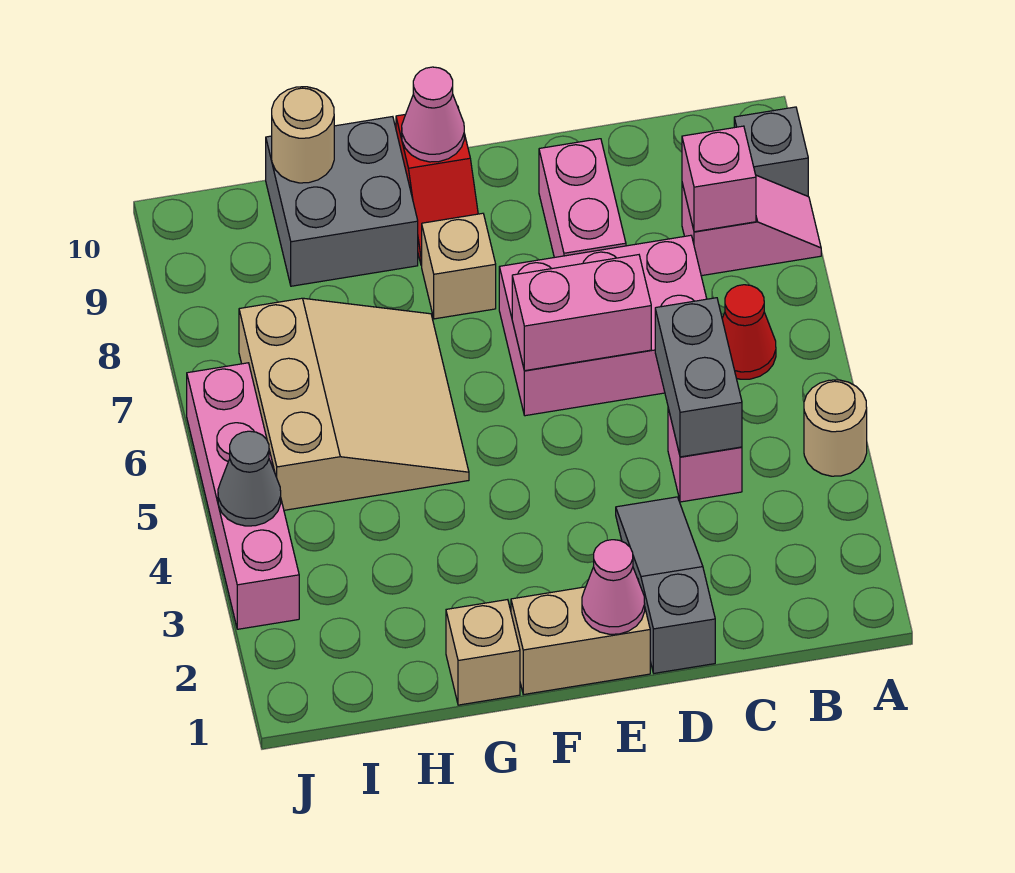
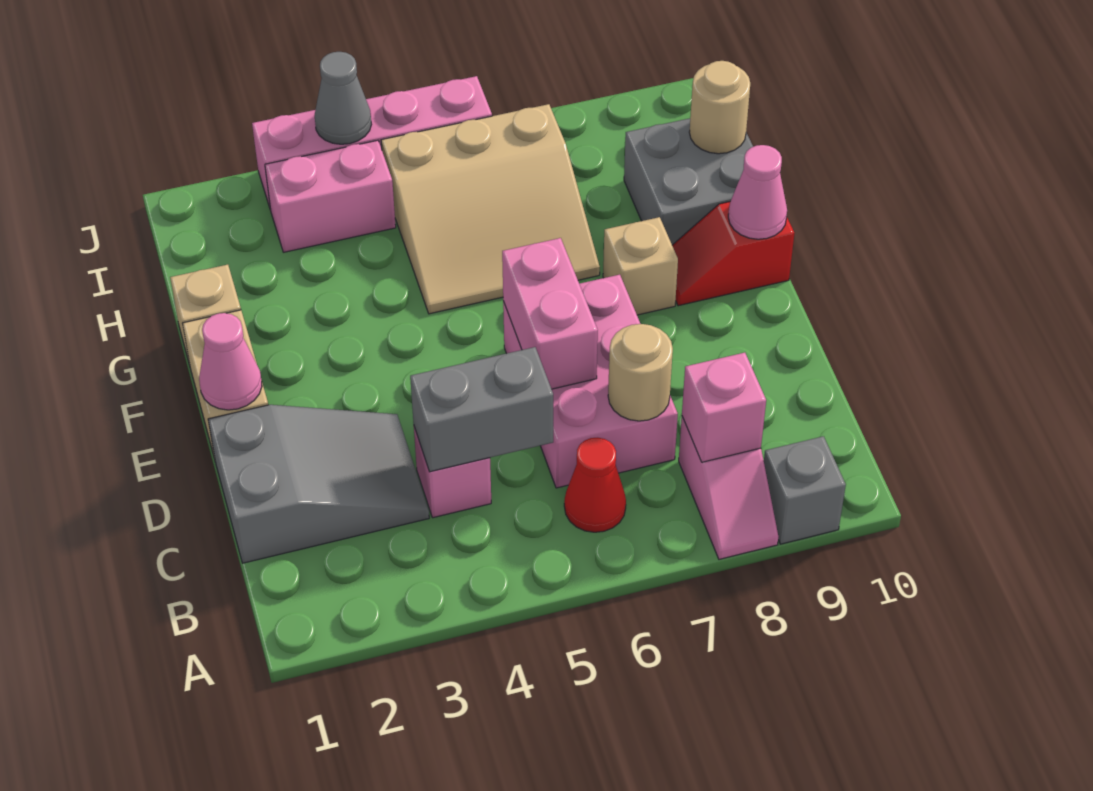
tan round brick A4 level 1 -> tan round brick C7 level 2
grey slope D1:D3 level 1 top 1 -> grey slope C1:D3 level 1 top 1
pink brick D8:D9 level 1 -> pink brick I3:I4 level 1

